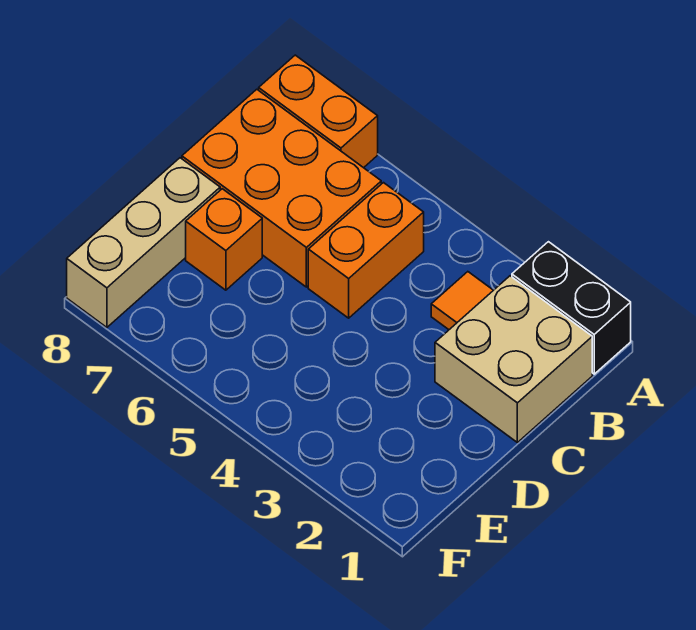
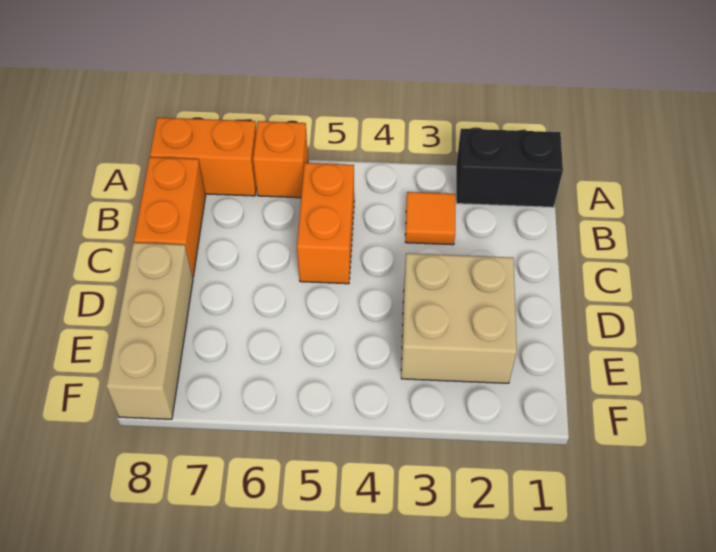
tan brick B1:C2 level 1 -> tan brick D2:E3 level 1
orange brick B6:C8 level 1 -> orange brick B8:C8 level 1
orange brick D7 level 1 -> orange brick A6 level 1

